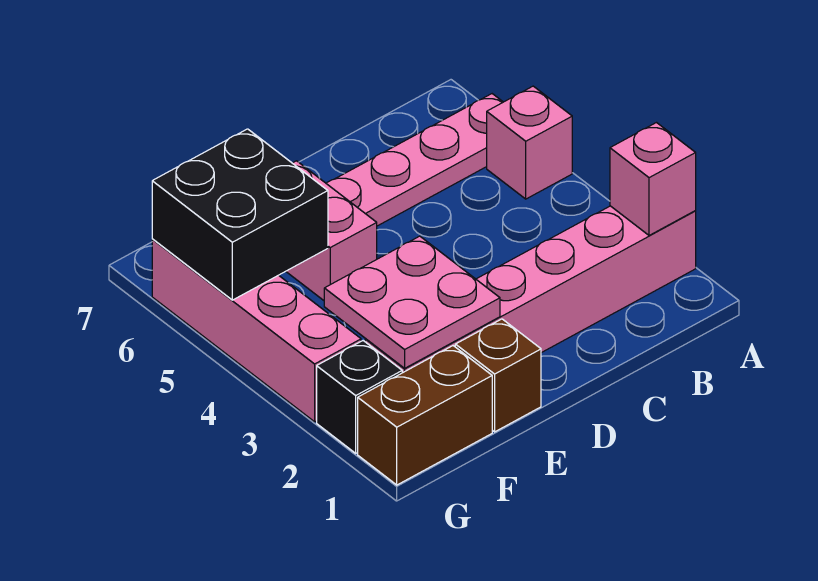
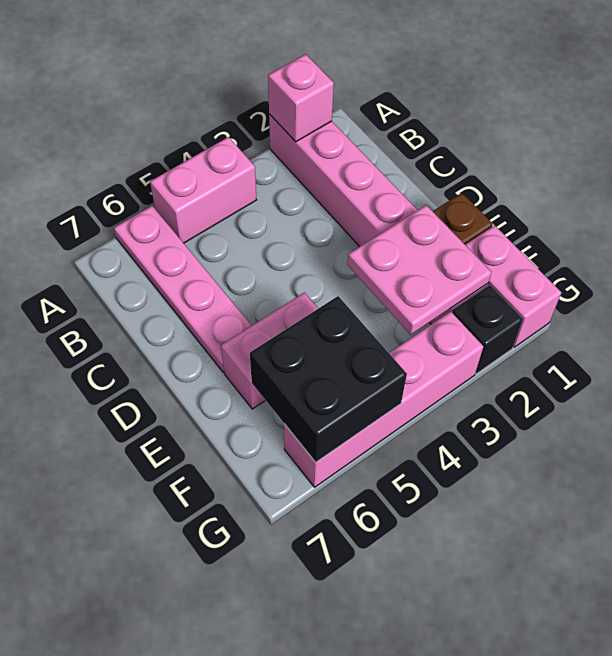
pink brick A5 level 1 -> pink brick A4:A5 level 1
brown brick F1:G1 level 1 -> pink brick F1:G1 level 1

